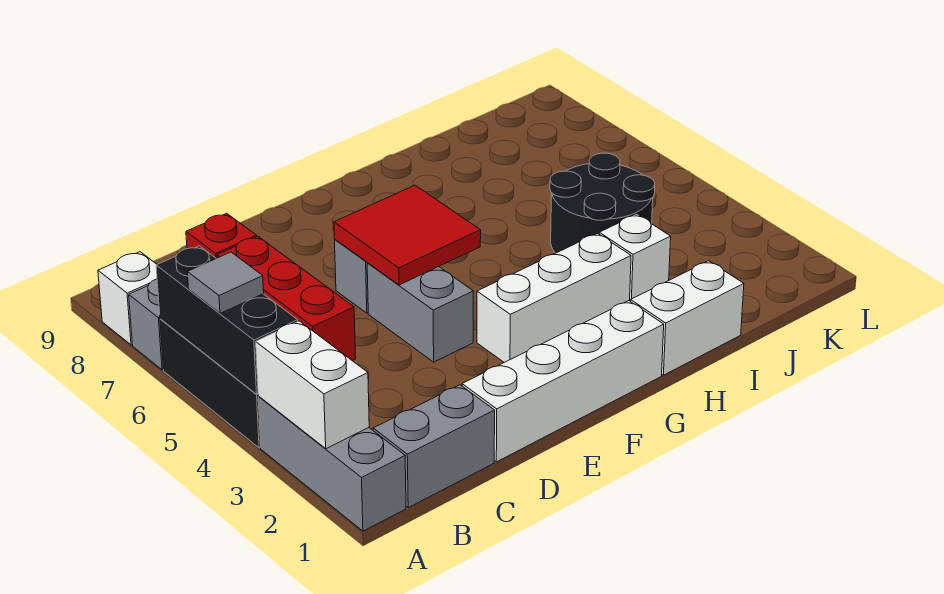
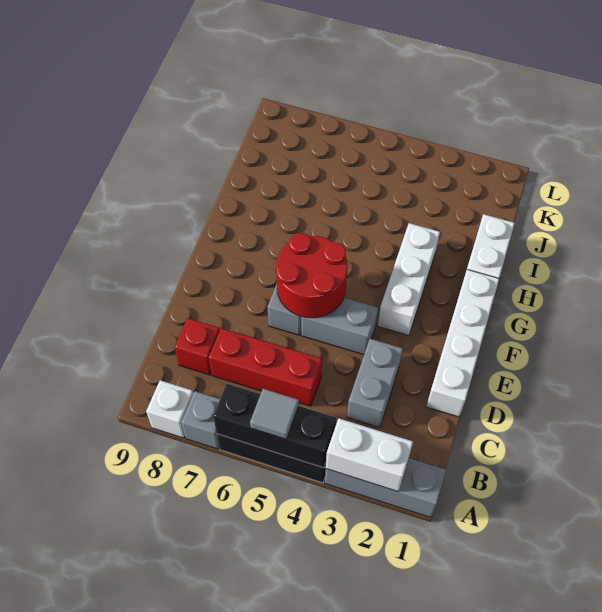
grey brick B1:C1 level 1 -> grey brick C3:D3 level 1
red tile E5:F6 level 2 -> red round brick E5:F6 level 2
white brick I3 level 1 -> none
black round brick I4:J5 level 1 -> none

